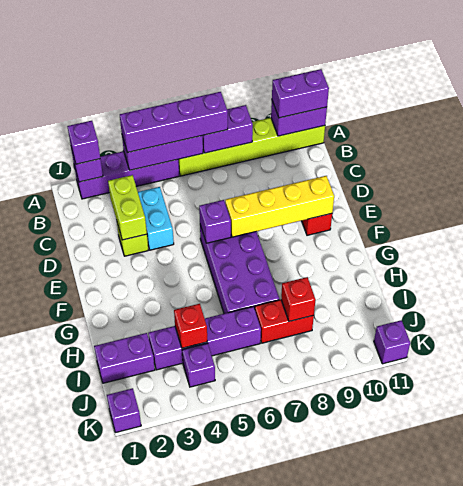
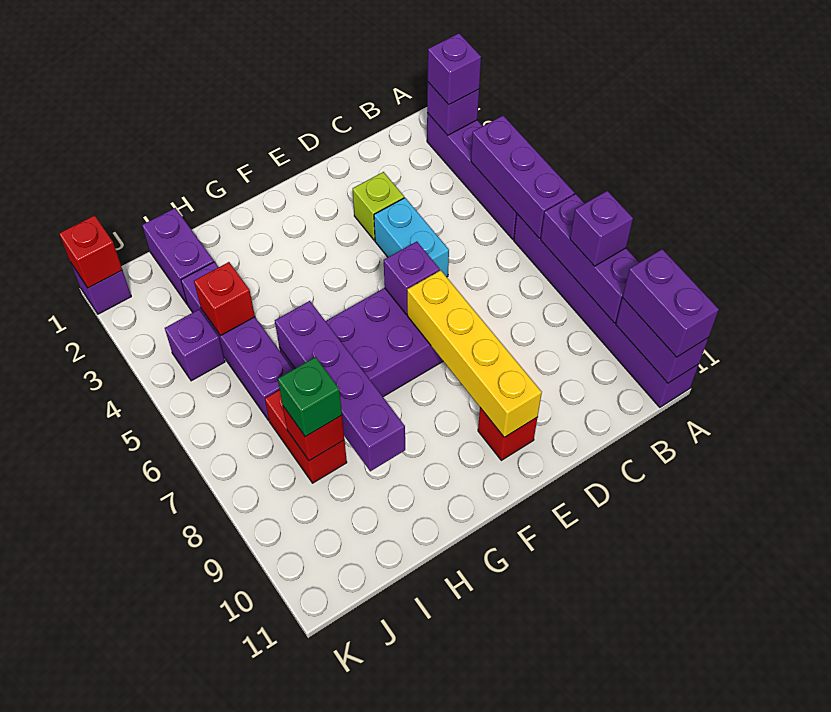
purple brick A4:A7 level 3 -> purple brick H6:H9 level 2
lime brick A6:A11 level 1 -> purple brick A6:A11 level 1
purple brick A7:A8 level 2 -> purple brick A7:A9 level 2
lime brick C3:D3 level 2 -> none
cyan brick C4:D4 level 1 -> cyan brick D4:D5 level 1
none -> green brick I8 level 3
none -> red brick K1 level 2
purple brick K11 level 1 -> purple brick A8 level 3

